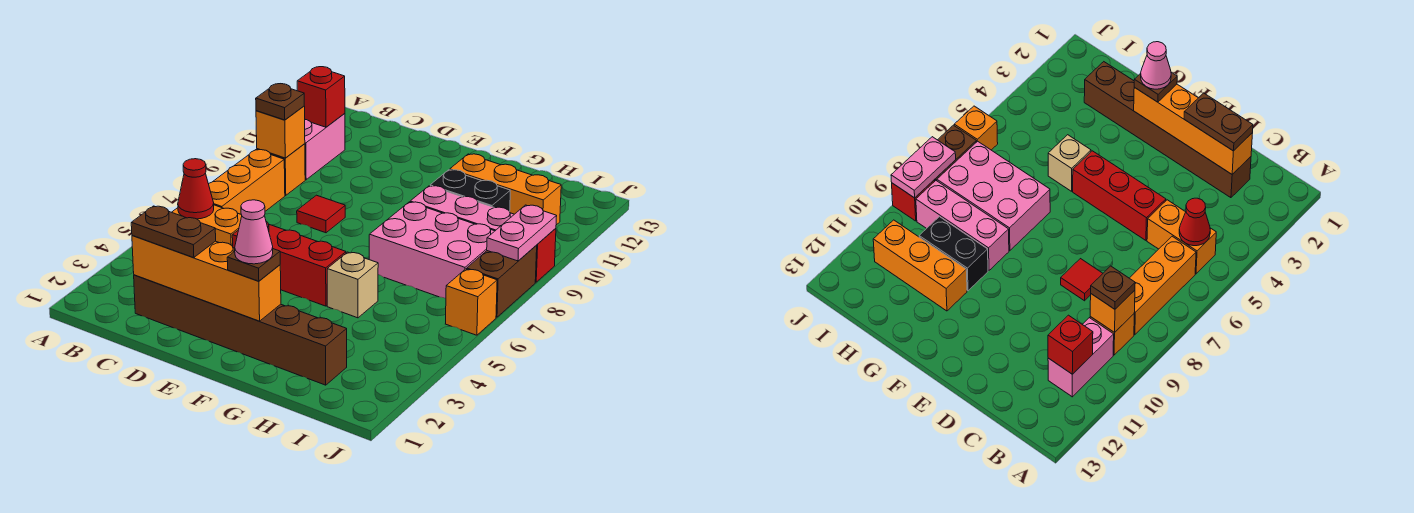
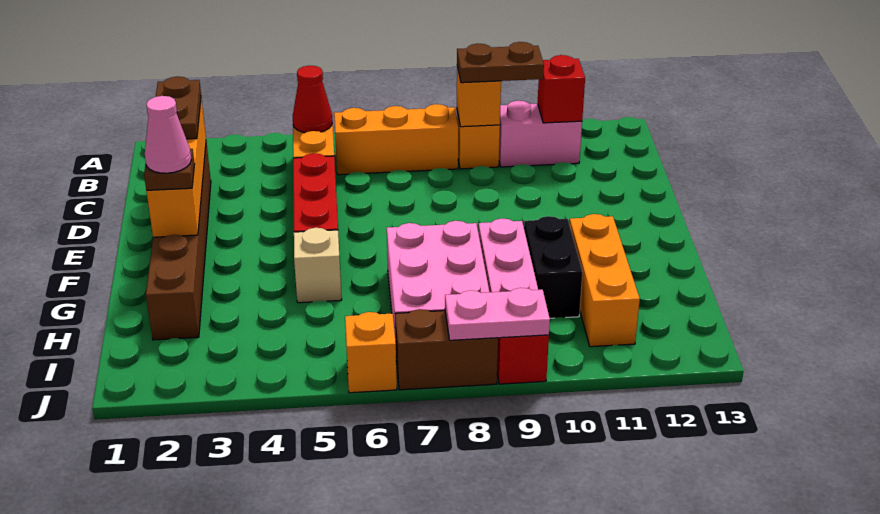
brown plate B9 level 3 -> brown plate B9:B10 level 3
red tile D8 level 1 -> none

